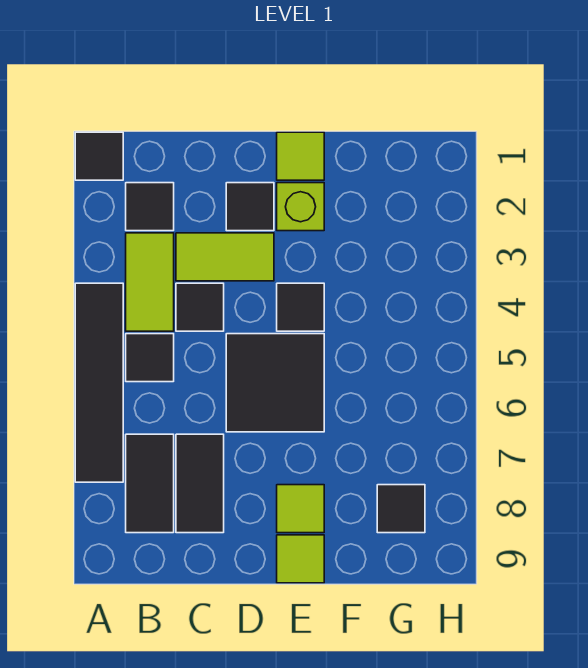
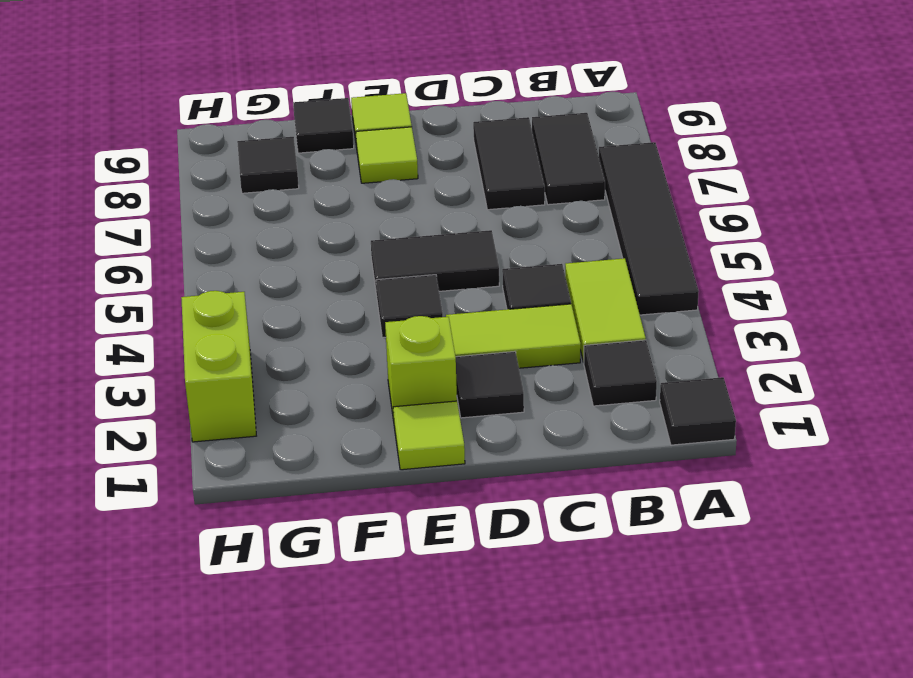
black tile B5 level 1 -> black tile F9 level 1
black tile D5:E6 level 1 -> black tile D5:E5 level 1
none -> lime brick H2:H3 level 1

